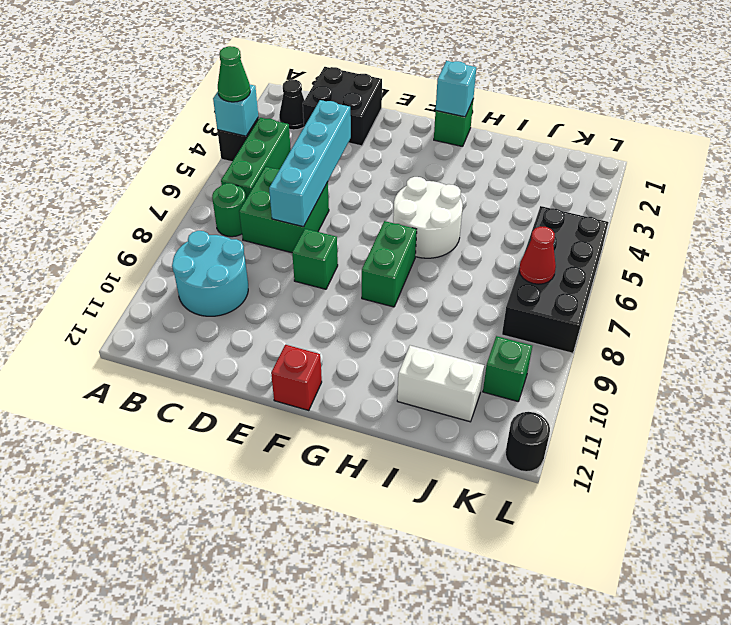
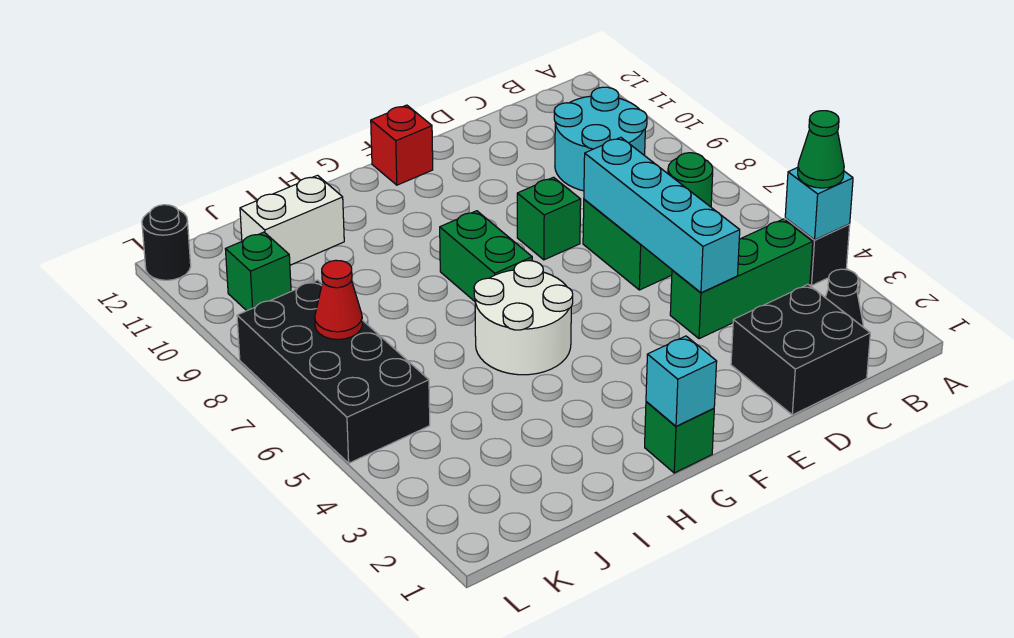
green brick B4:B6 level 1 -> green brick B4:D4 level 1

